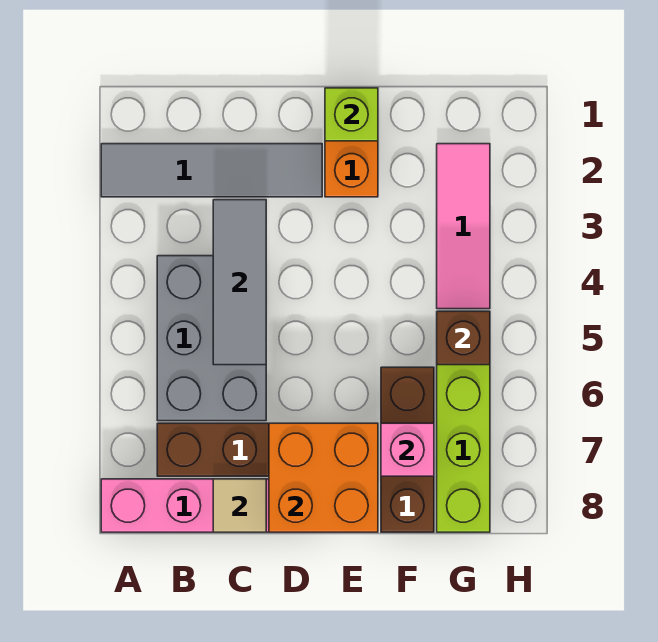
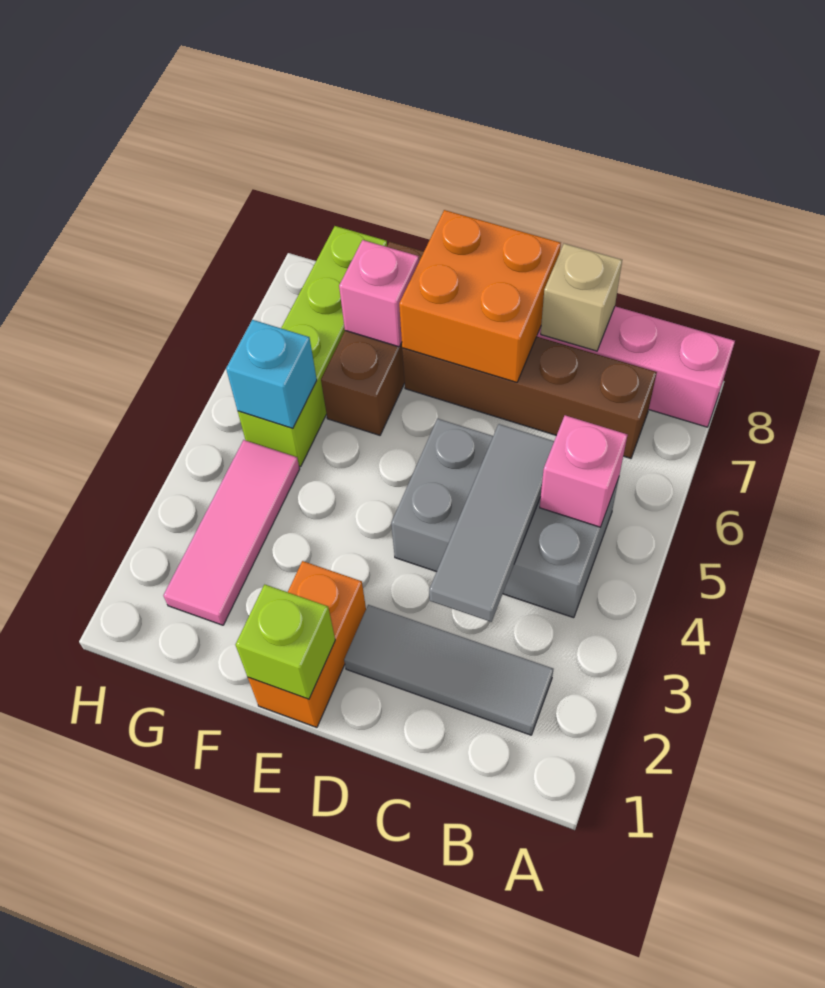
grey tile A2:D2 level 1 -> grey tile B2:D2 level 1
grey brick B4:C6 level 1 -> grey brick B4:D5 level 1
none -> pink brick B5 level 2
tan tile C8 level 2 -> tan brick C8 level 2
brown brick G5 level 2 -> cyan brick G5 level 2

